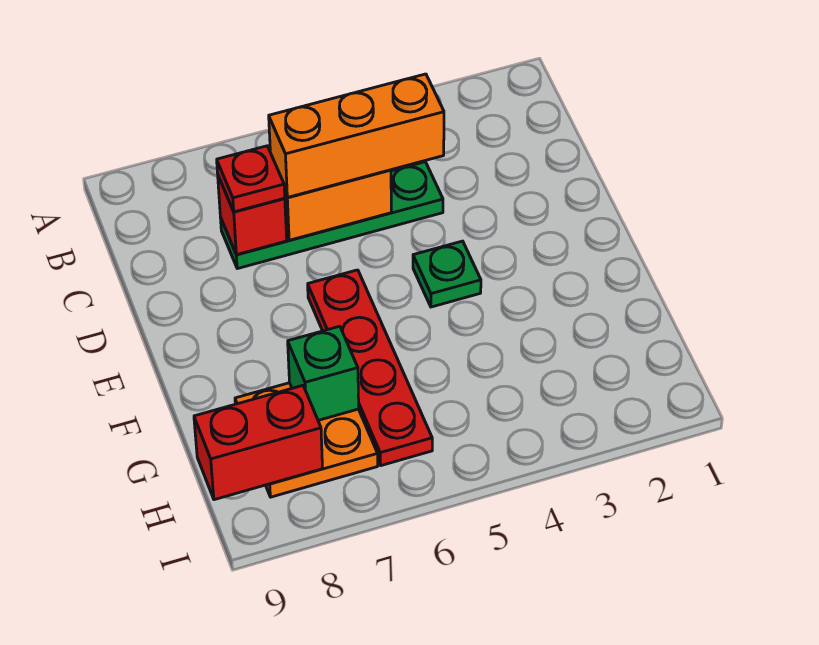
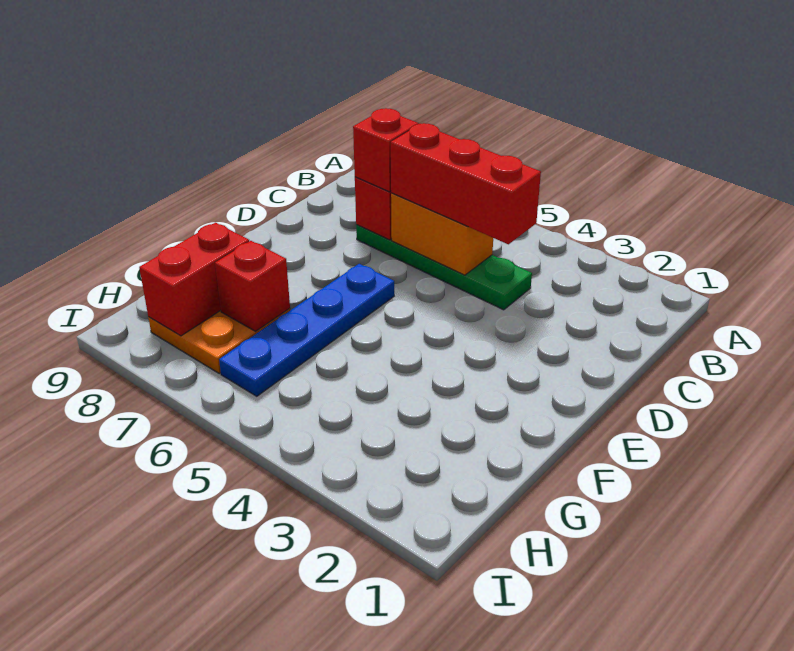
orange brick C4:C6 level 3 -> red brick C4:C6 level 3
red plate C7 level 3 -> red brick C7 level 3
green plate E4 level 1 -> none
red plate E6:H6 level 1 -> blue plate E6:H6 level 1
green brick G7 level 2 -> red brick G7 level 2
red brick H8:H9 level 2 -> red brick G8:H8 level 2

